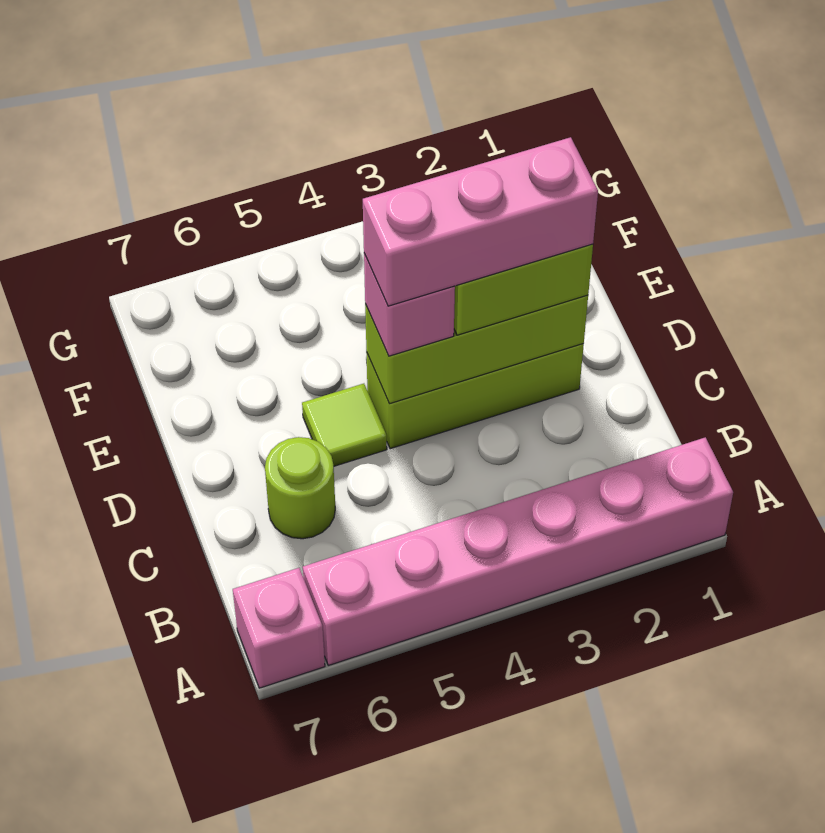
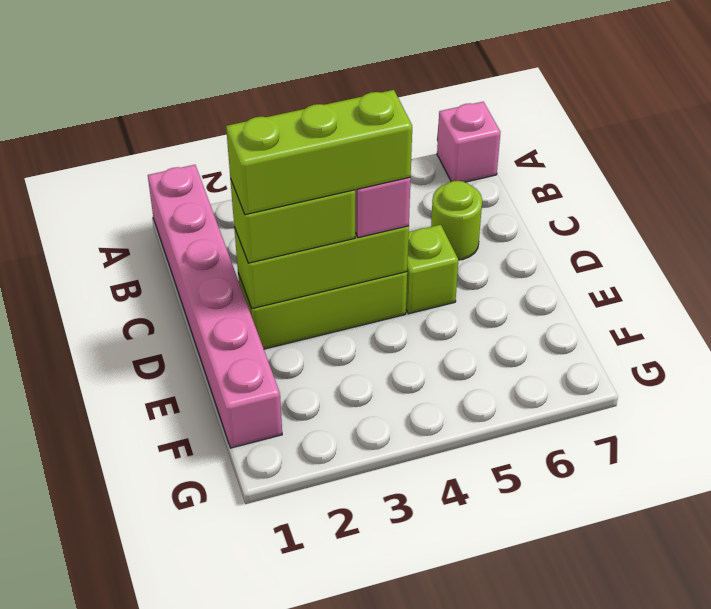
pink brick A1:A6 level 1 -> pink brick A1:F1 level 1
pink brick D2:D4 level 4 -> lime brick D2:D4 level 4
lime tile D5 level 1 -> lime brick D5 level 1

